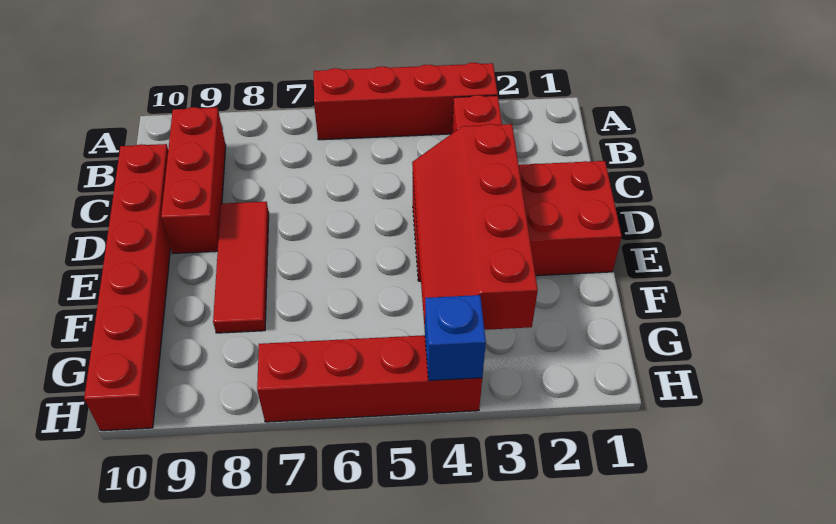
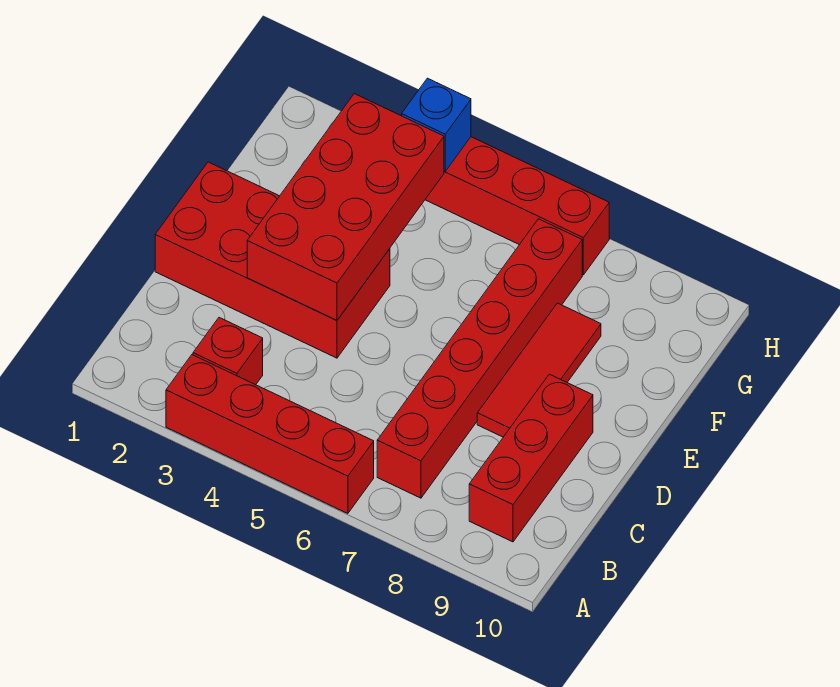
red brick C10:H10 level 1 -> red brick B7:G7 level 1
red slope D3:G4 level 2 top 3 -> red brick D3:G4 level 2

